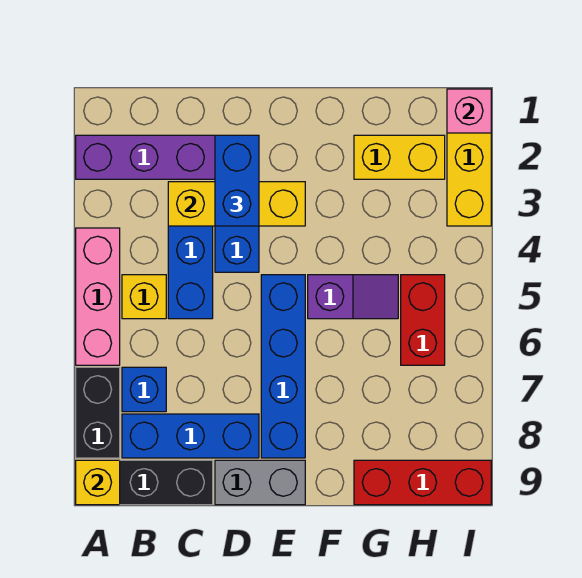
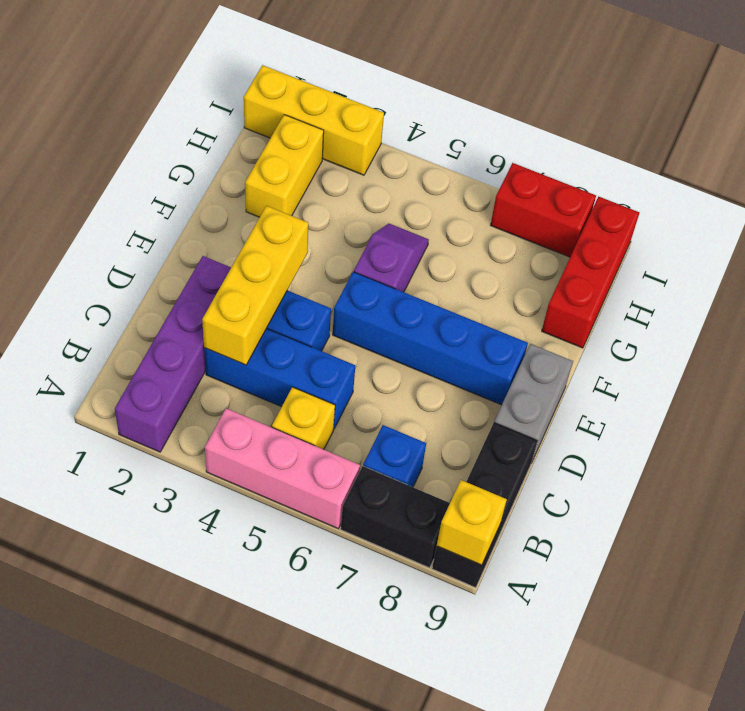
blue brick B8:D8 level 1 -> none
blue brick D2:D3 level 3 -> none
red brick H5:H6 level 1 -> red brick I7:I8 level 1
pink brick I1 level 2 -> none

